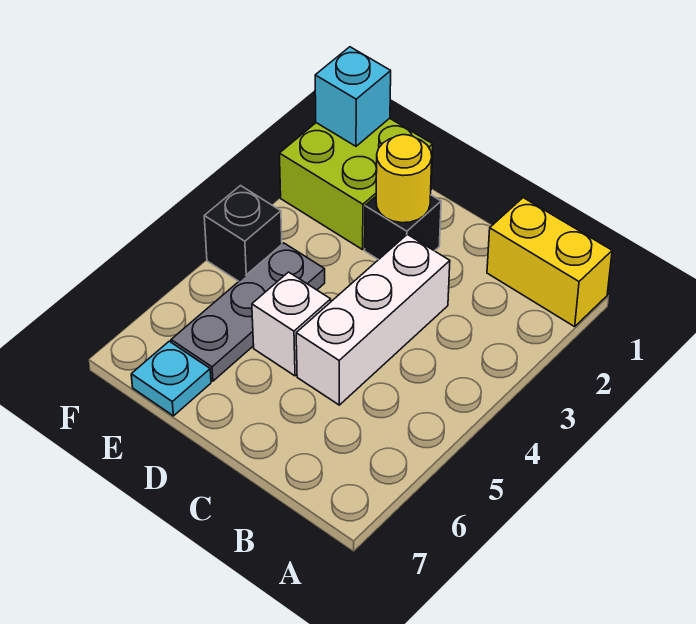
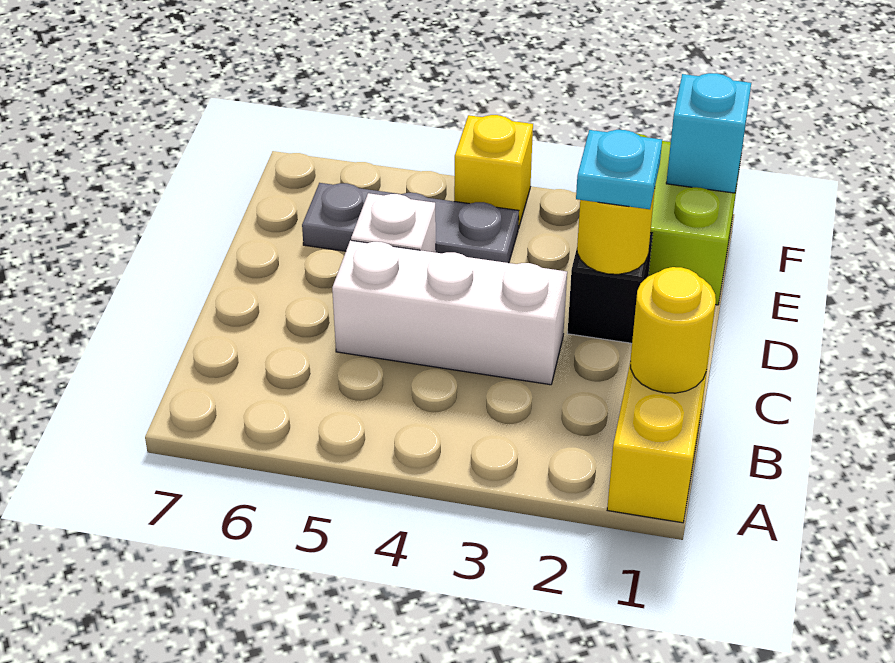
none -> yellow round brick B1 level 2
cyan plate E7 level 1 -> cyan plate D2 level 3
black brick F4 level 1 -> yellow brick F4 level 1

